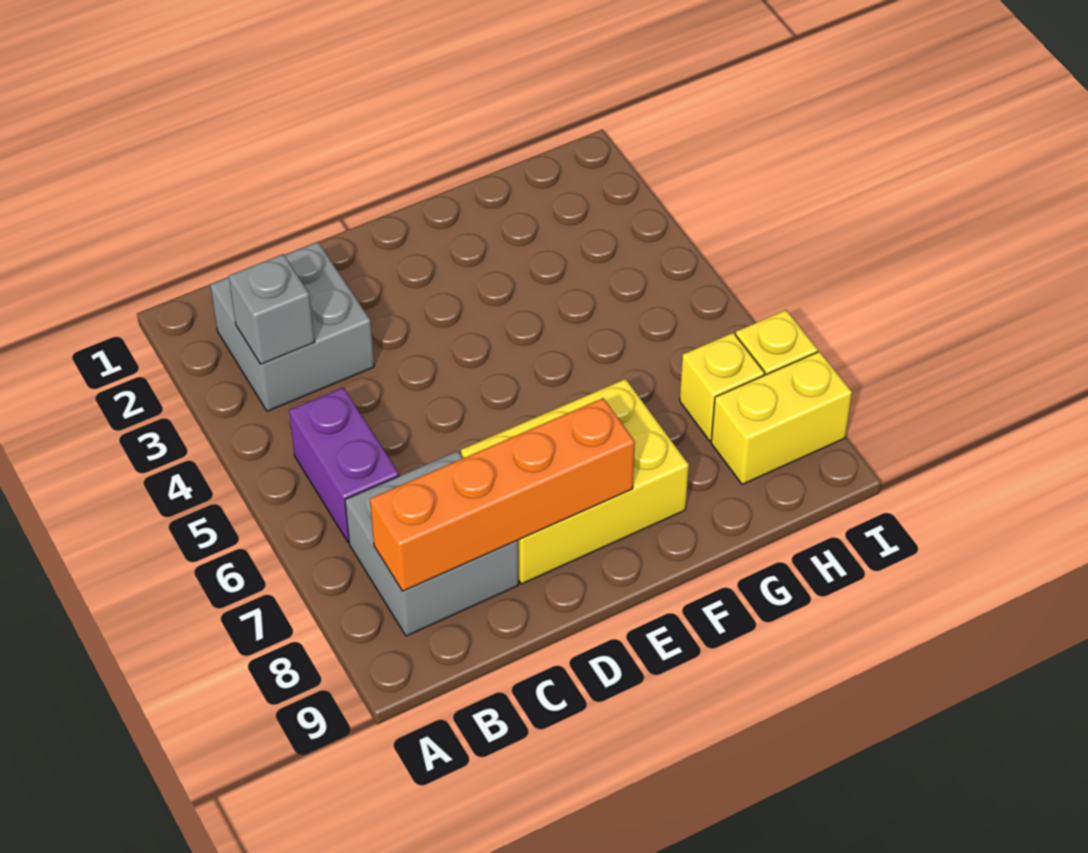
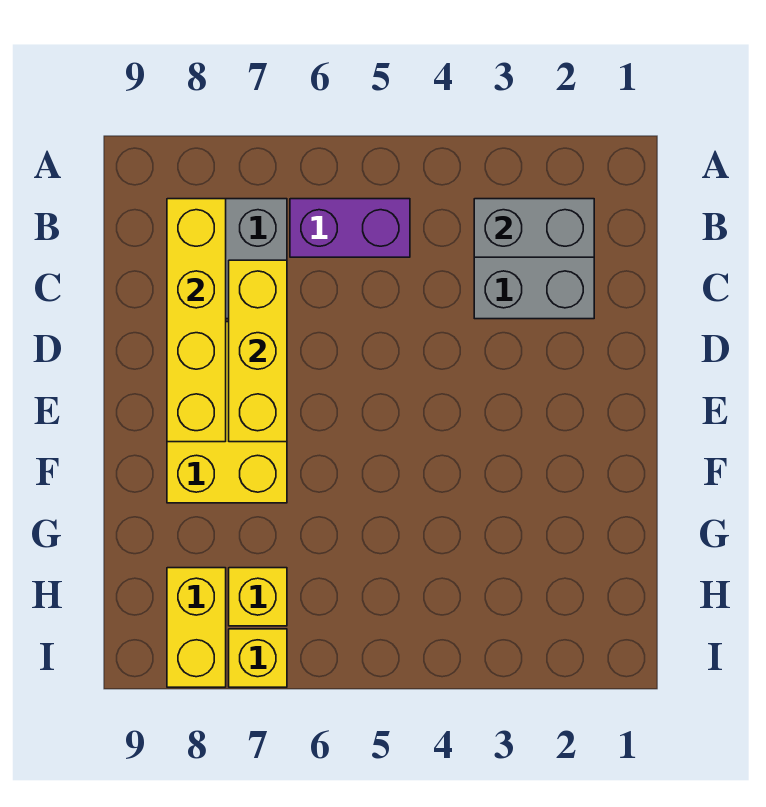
grey brick B3 level 2 -> grey brick B2:B3 level 2
orange brick B8:E8 level 2 -> yellow brick B8:E8 level 2
none -> yellow brick C7:E7 level 2

